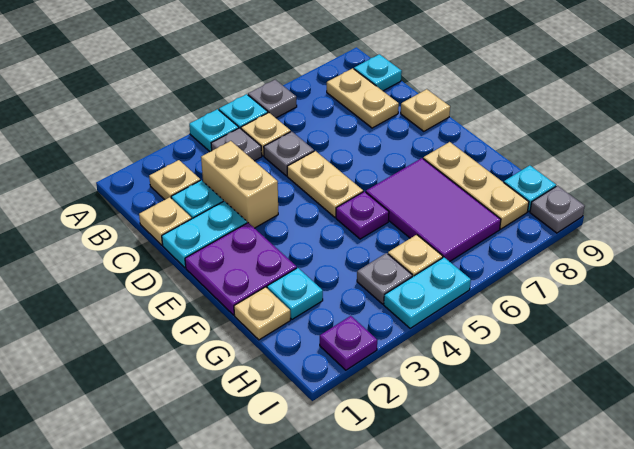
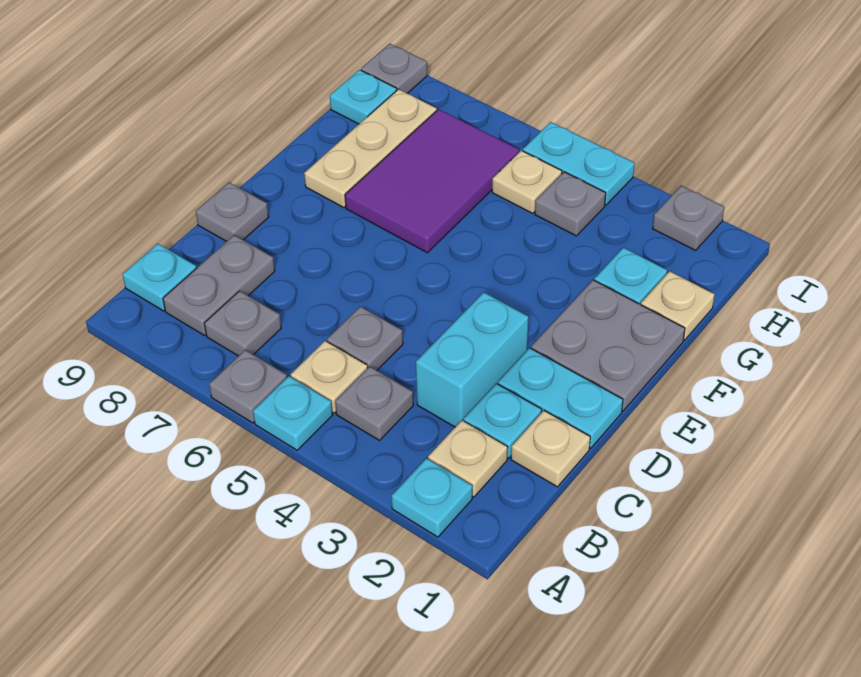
cyan plate A4 level 1 -> cyan plate A2 level 1
none -> grey plate B7 level 1
tan plate B8:C8 level 1 -> grey plate B8:C8 level 1
tan brick C3:D3 level 1 -> cyan brick C3:D3 level 1
tan plate D5:E5 level 1 -> none
tan plate D9 level 1 -> grey plate D9 level 1
purple plate E1:F2 level 1 -> grey plate E1:F2 level 1
purple plate F5 level 1 -> none
purple plate I2 level 1 -> grey plate I2 level 1

